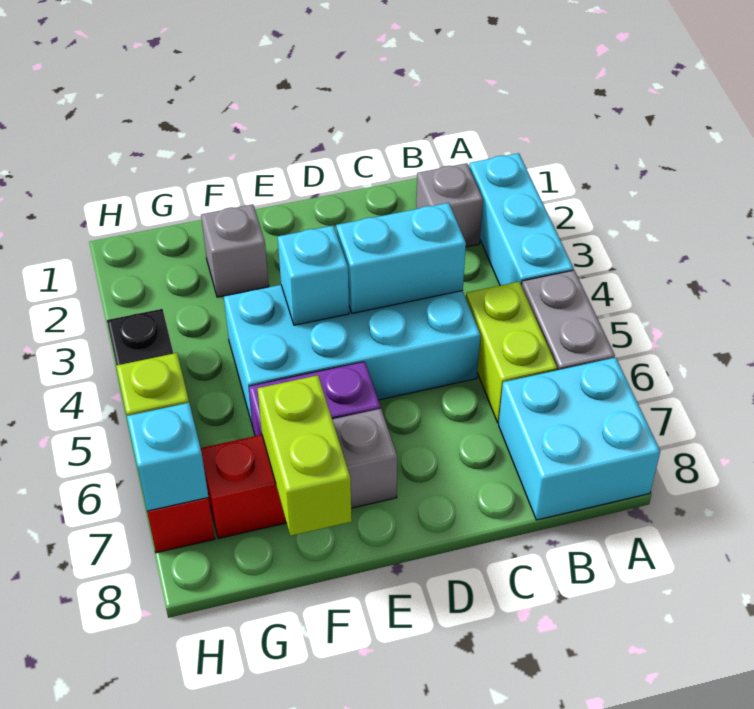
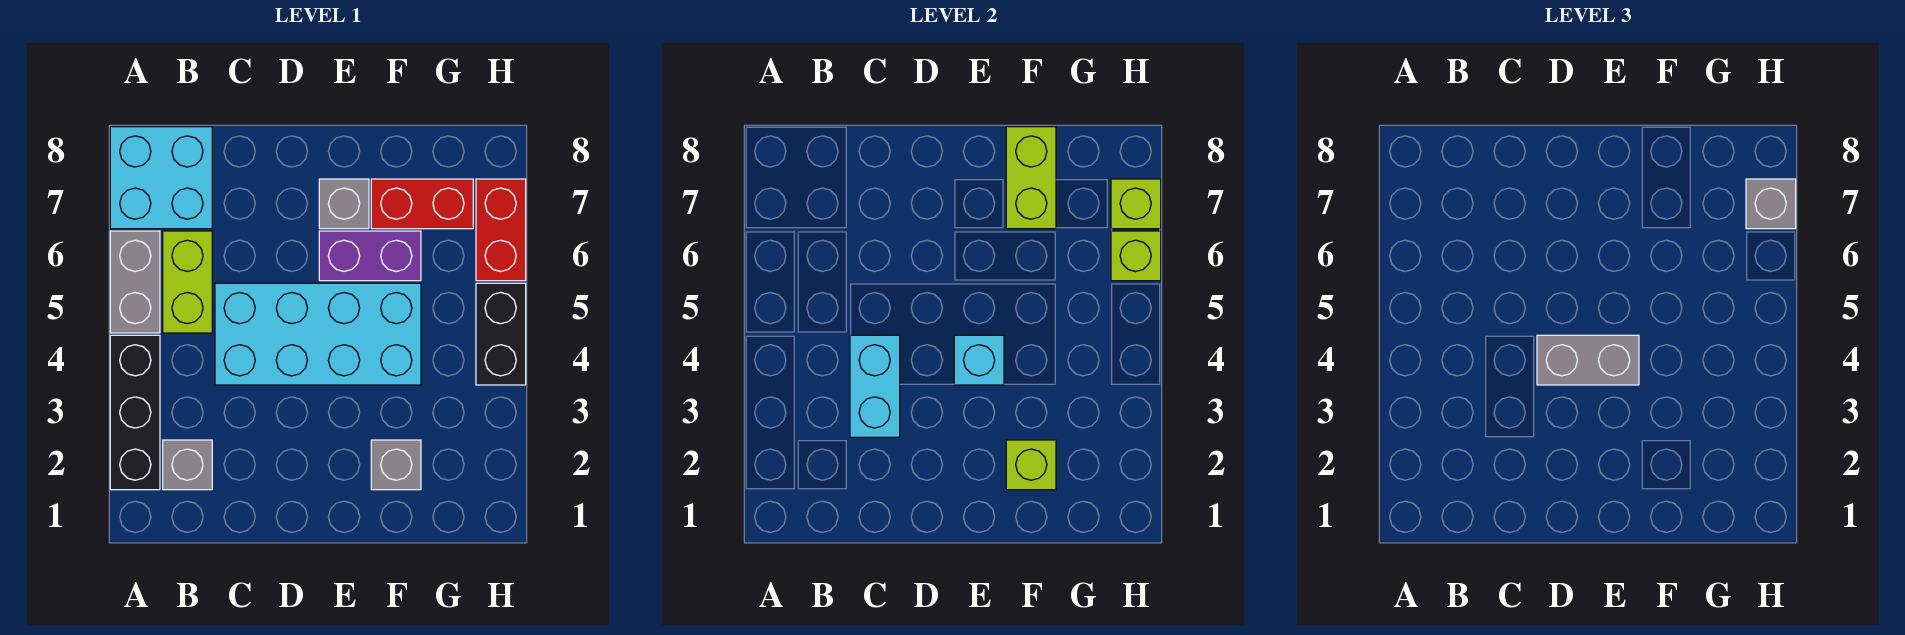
cyan brick A2:A4 level 1 -> black brick A2:A4 level 1
cyan brick C4:D4 level 2 -> cyan brick C3:C4 level 2
none -> grey brick D4:E4 level 3
none -> lime brick F2 level 2
cyan brick H7 level 2 -> lime brick H7 level 2
none -> grey brick H7 level 3

